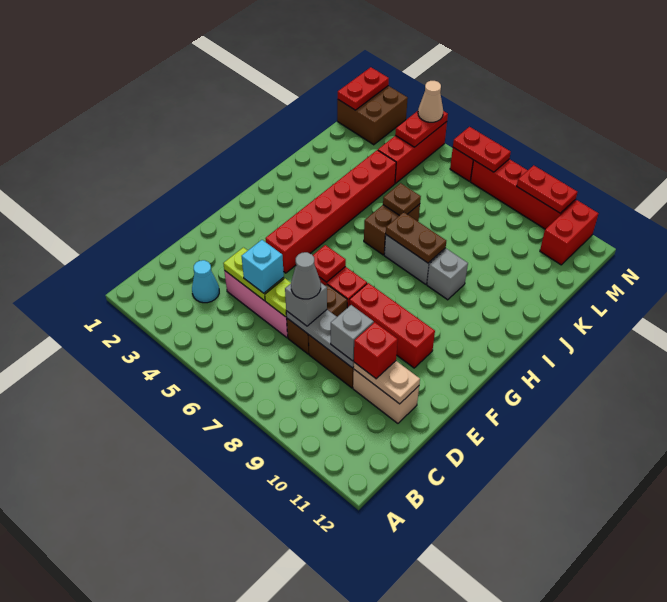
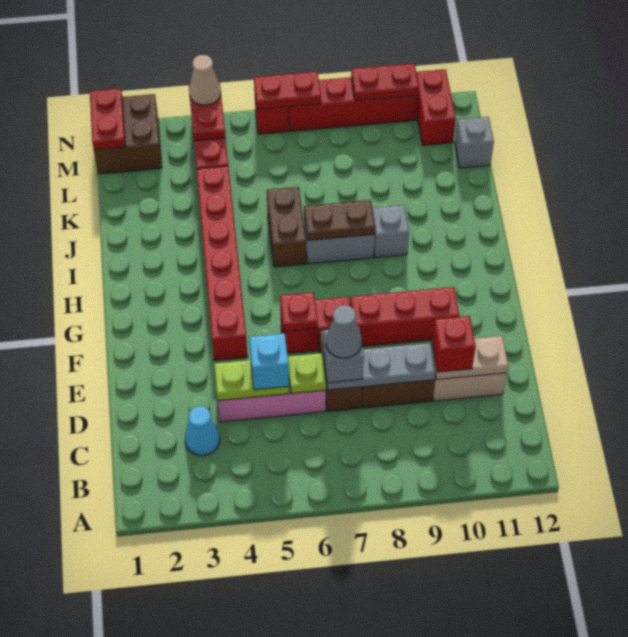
grey brick D9 level 3 -> grey brick L12 level 1
brown plate J6 level 2 -> none

